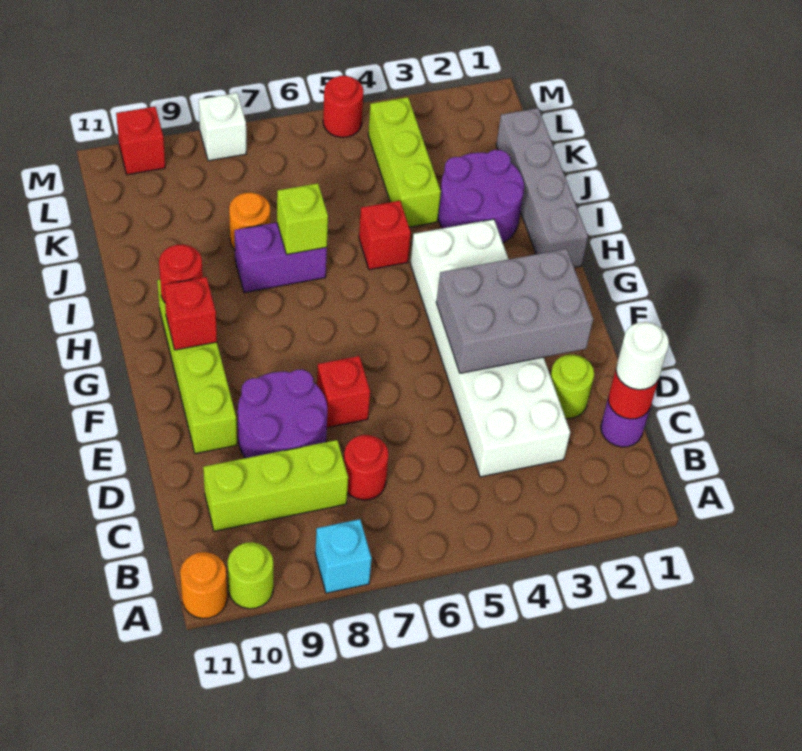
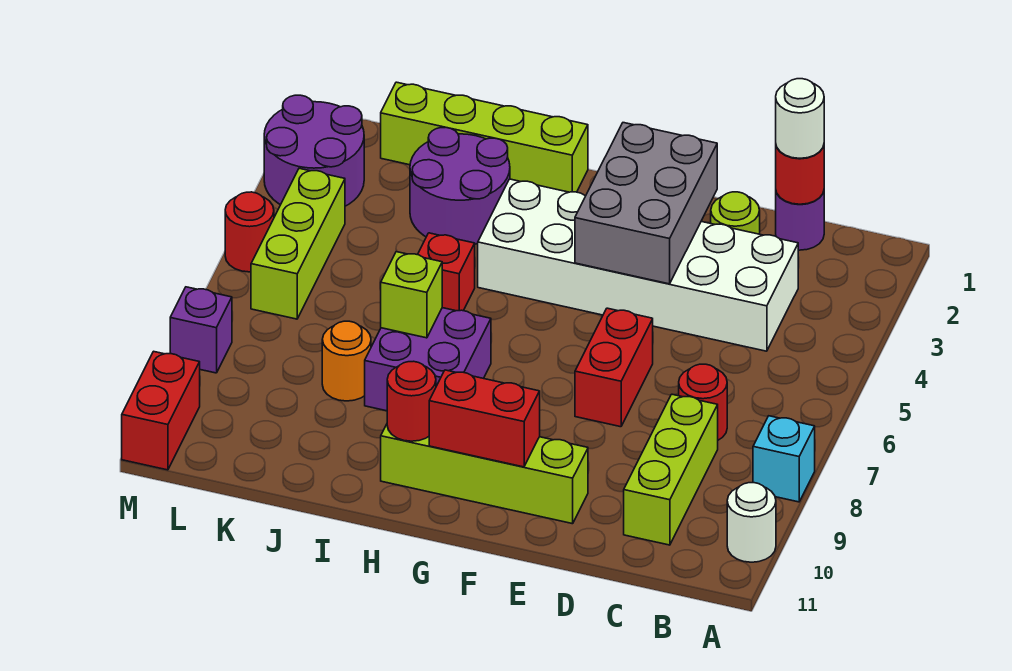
lime round brick A10 level 1 -> white round brick A10 level 1
orange round brick A11 level 1 -> none
purple round brick D8:E9 level 1 -> purple round brick L2:M3 level 1
red brick E7 level 1 -> red brick E6:E7 level 1
red brick G10 level 2 -> red brick F10:G10 level 2
grey brick H1:K1 level 1 -> lime brick H1:K1 level 1
purple brick I7:I8 level 1 -> purple brick H7:I8 level 1
lime brick J4:L4 level 1 -> lime brick L4:L6 level 1
white brick M8 level 1 -> purple brick M8 level 1
red brick M10 level 1 -> red brick M10:M11 level 1

